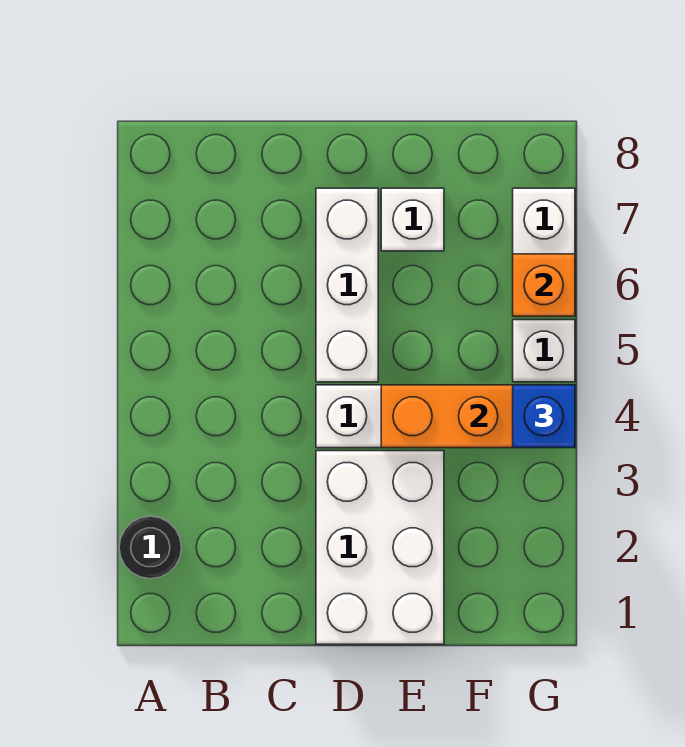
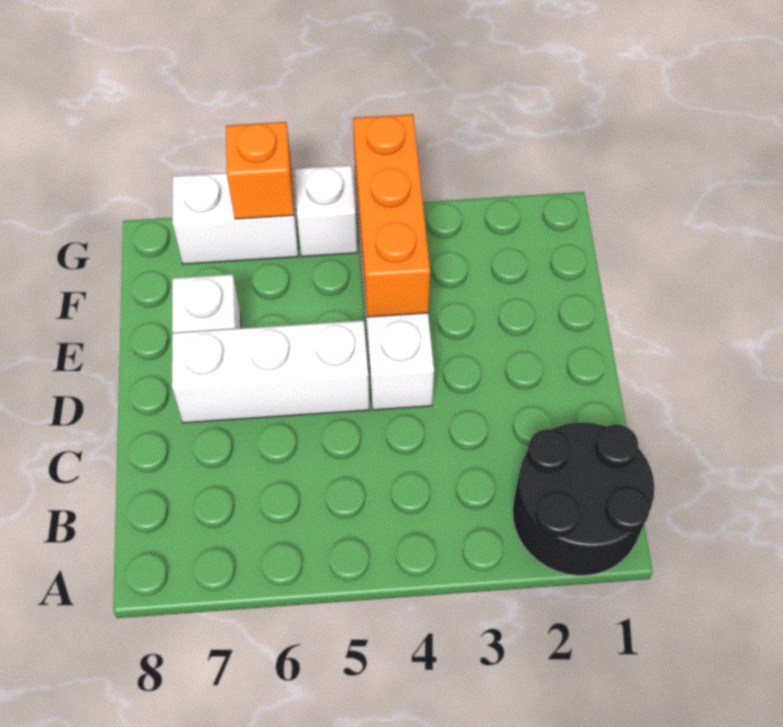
black round brick A2 level 1 -> black round brick A1:B2 level 1
white brick D1:E3 level 1 -> none
blue brick G4 level 3 -> none

